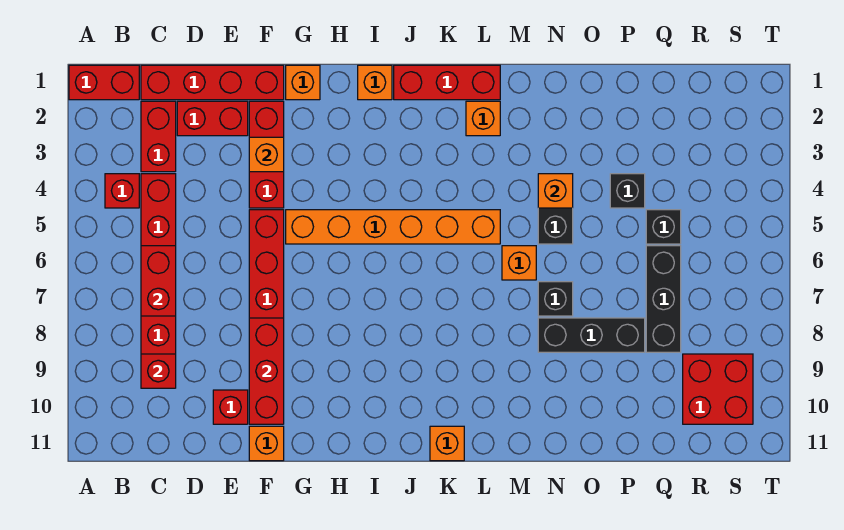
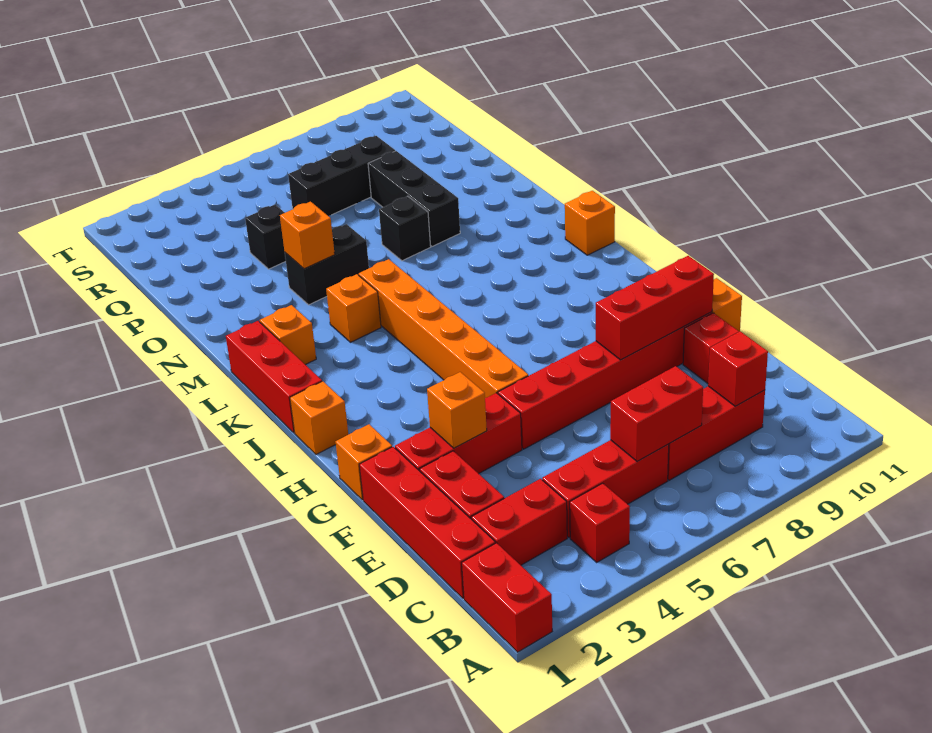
orange brick M6 level 1 -> orange brick L4 level 1
black brick Q5 level 1 -> none
red brick R9:S10 level 1 -> none

